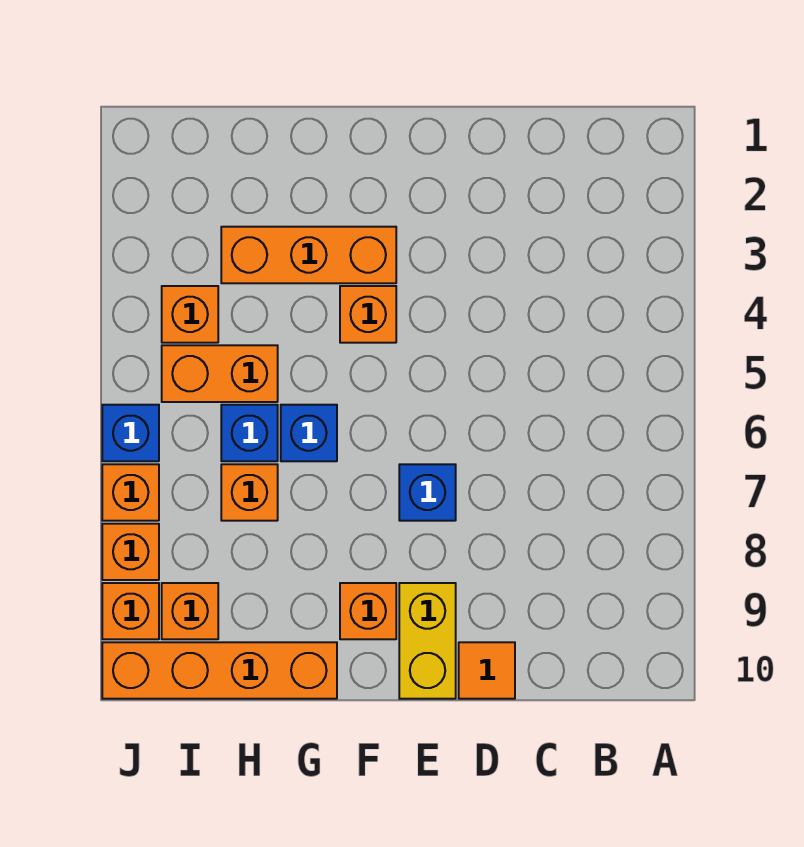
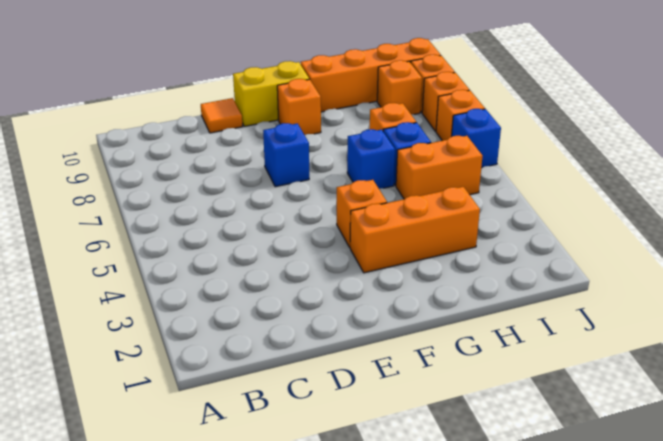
yellow brick E9:E10 level 1 -> yellow brick E10:F10 level 1
orange brick I4 level 1 -> none

